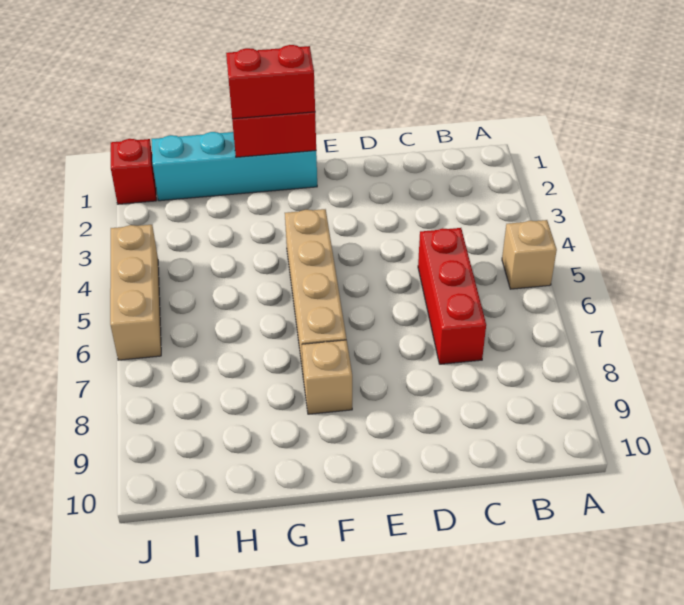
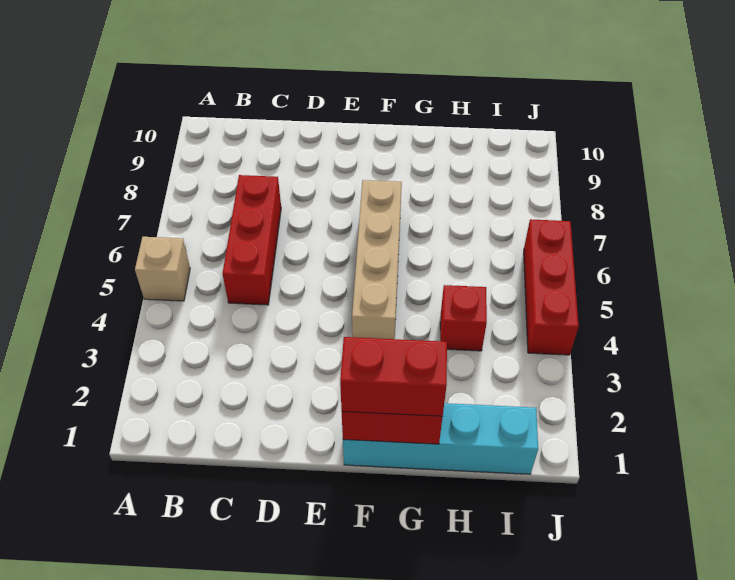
tan brick F8 level 1 -> none
red brick J1 level 1 -> red brick H4 level 1
tan brick J4:J6 level 1 -> red brick J4:J6 level 1

